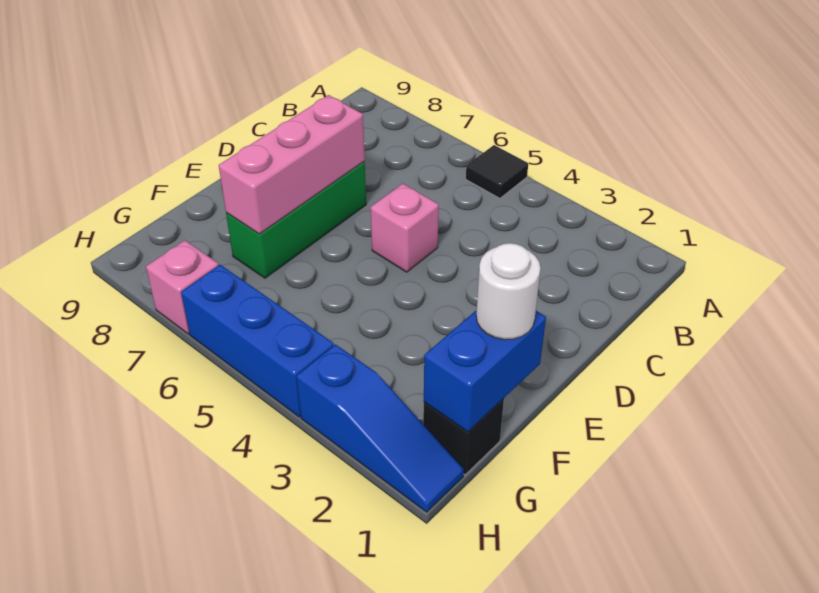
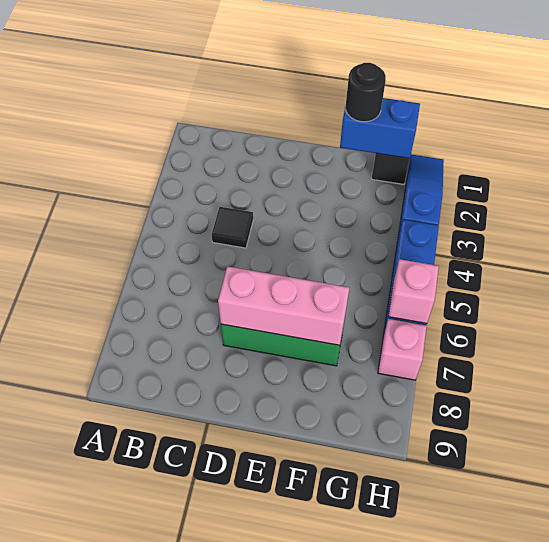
black tile A5 level 1 -> black tile C4 level 1
pink brick D5 level 1 -> pink brick H6 level 2
white round brick F1 level 3 -> black round brick F1 level 3

